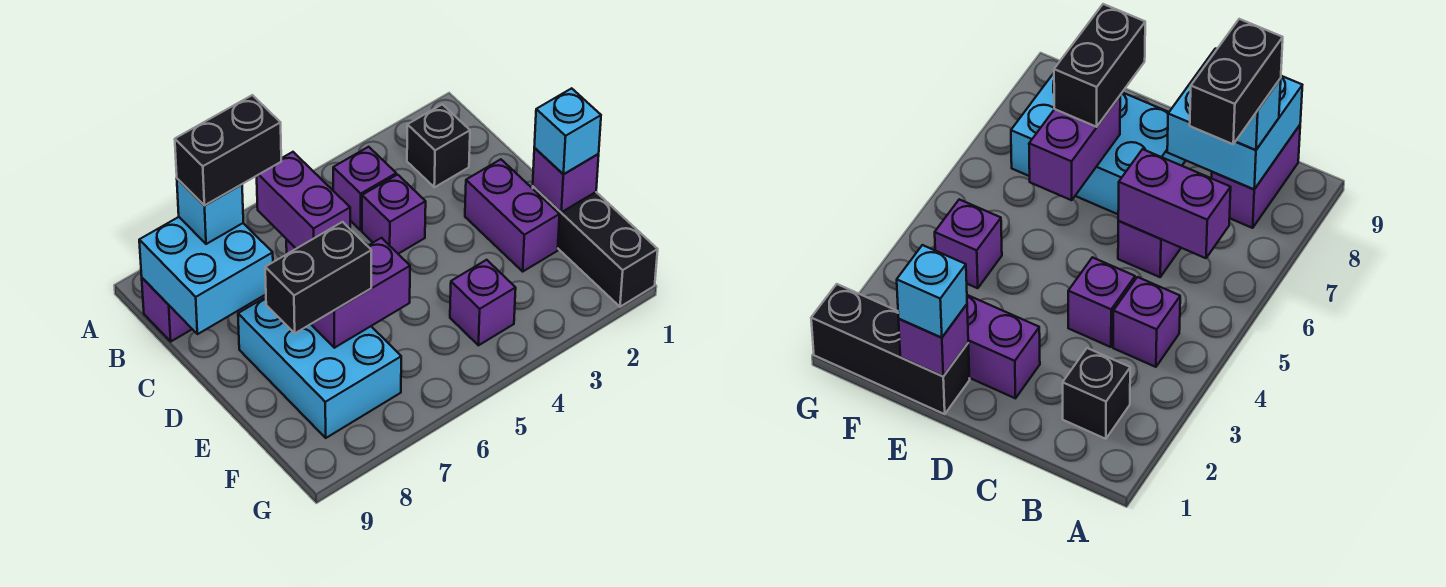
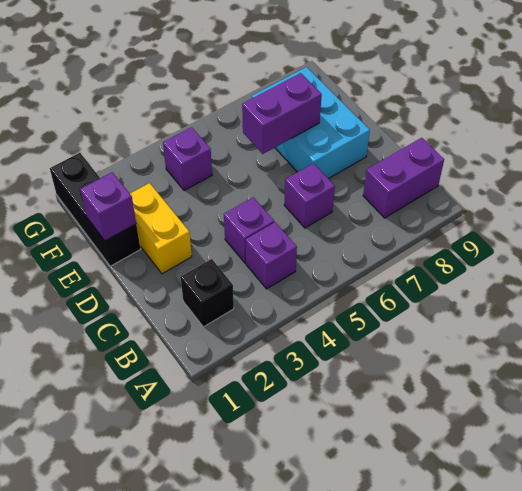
purple brick B6:C6 level 2 -> none
black brick B7:B8 level 4 -> none
cyan brick B8:C9 level 2 -> none
cyan brick B8 level 3 -> none
purple brick D2:E2 level 1 -> yellow brick D2:E2 level 1
cyan brick E1 level 3 -> none
black brick E7:E8 level 3 -> none

